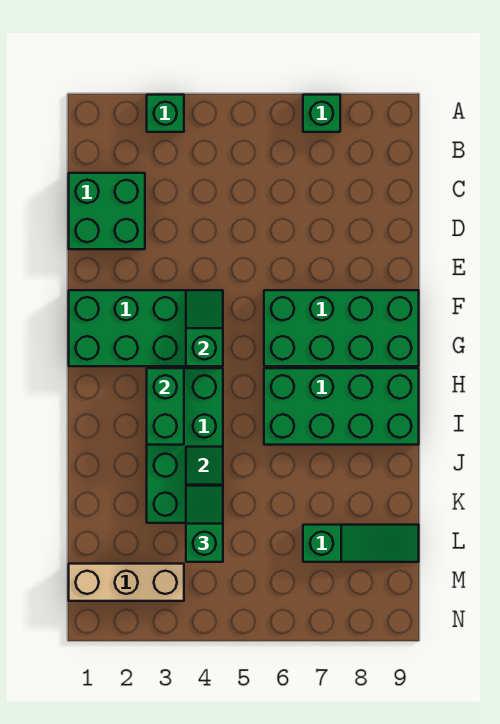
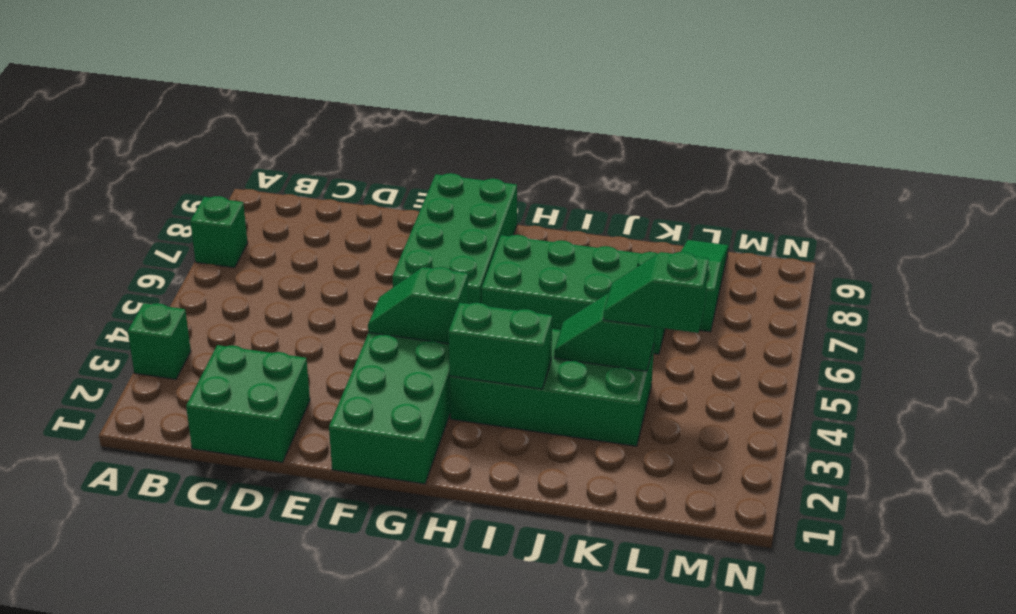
green brick H6:I9 level 1 -> green brick H6:K7 level 1
tan brick M1:M3 level 1 -> none

